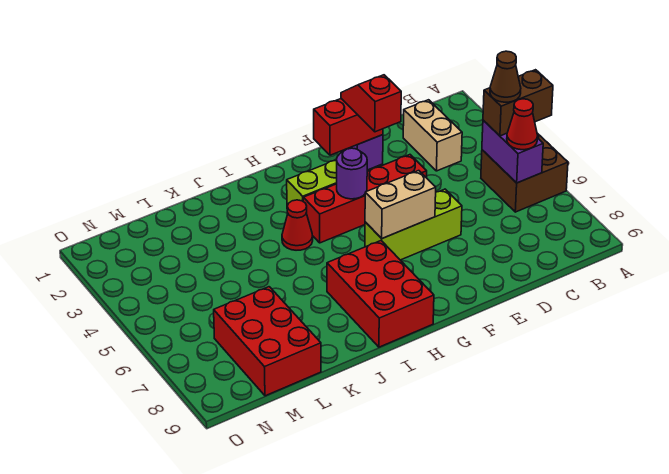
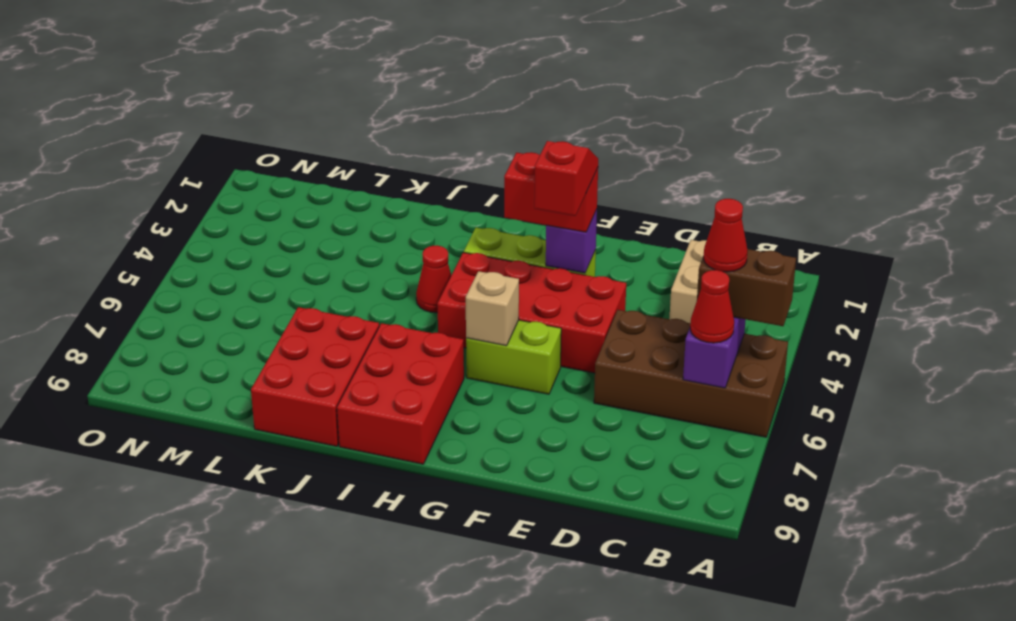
brown brick A5:B6 level 1 -> brown brick A5:D6 level 1
brown cone B5 level 4 -> red cone B5 level 4
red brick E4:H4 level 1 -> red brick E4:H5 level 1
lime brick E6:G6 level 1 -> lime brick F6:G6 level 1
tan brick F6:G6 level 2 -> tan brick G6 level 2
purple round brick G4 level 2 -> none
red brick L7:M9 level 1 -> red brick J7:K9 level 1

